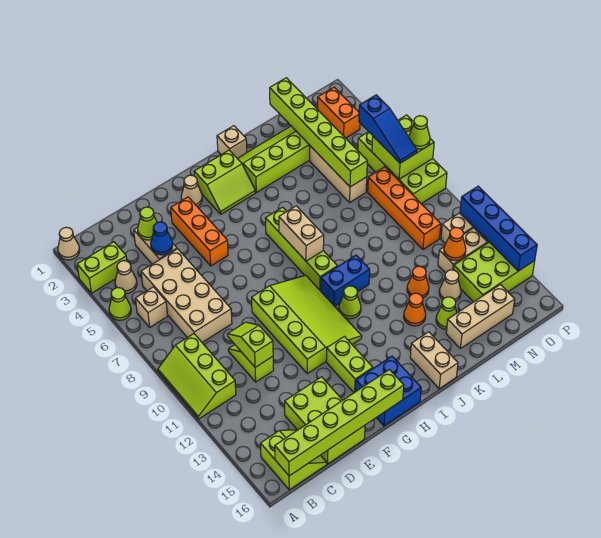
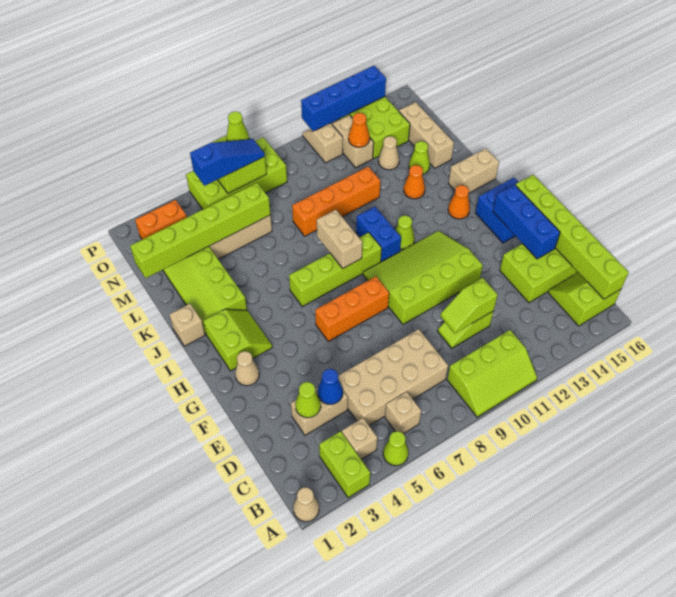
tan cone B4 level 1 -> tan brick B4 level 1
none -> blue brick E15:G15 level 2
orange brick F3:F5 level 1 -> orange brick G6:G8 level 1
lime brick G13:G14 level 1 -> none
tan brick I7:I8 level 2 -> tan brick I8:J8 level 2
orange cone L12 level 1 -> orange cone I14 level 1
orange brick N7:N10 level 1 -> orange brick L8:L11 level 1

